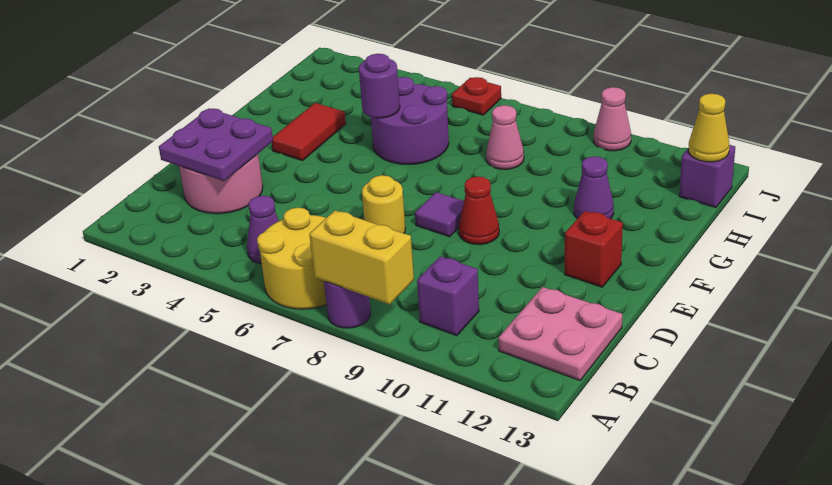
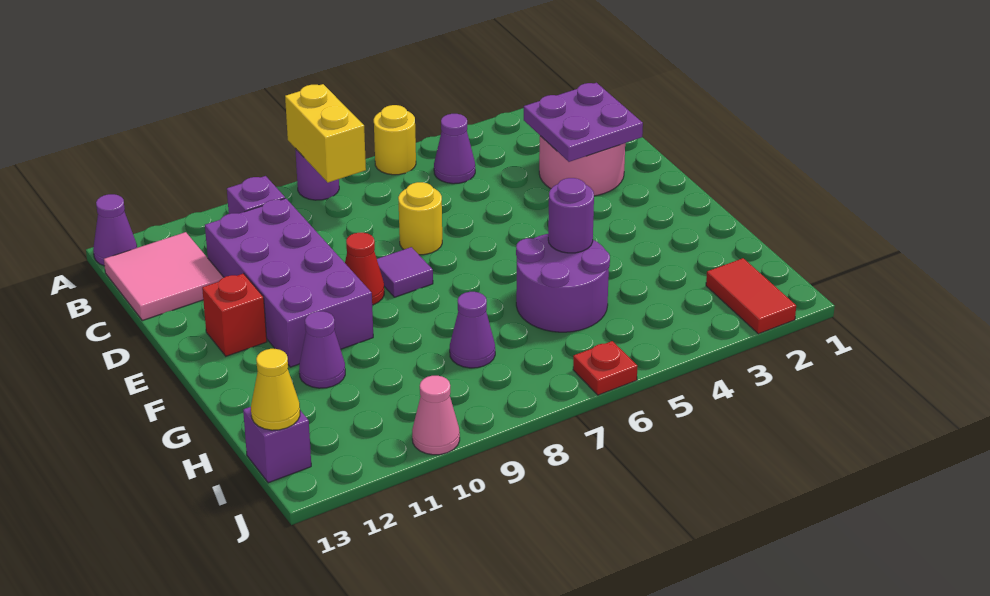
yellow round brick A6:B7 level 1 -> yellow round brick A6 level 1
yellow brick A8:A9 level 2 -> yellow brick A8:B8 level 2
none -> purple cone A13 level 1
pink plate B12:C13 level 1 -> pink tile B12:C13 level 1
none -> purple brick C10:F11 level 1
red tile F3:G3 level 1 -> red tile I2:J2 level 1
pink cone H8 level 1 -> purple cone H8 level 1

